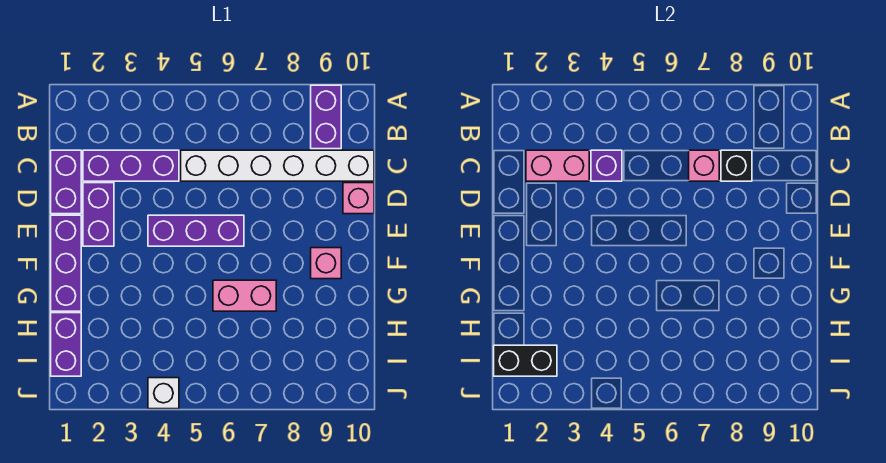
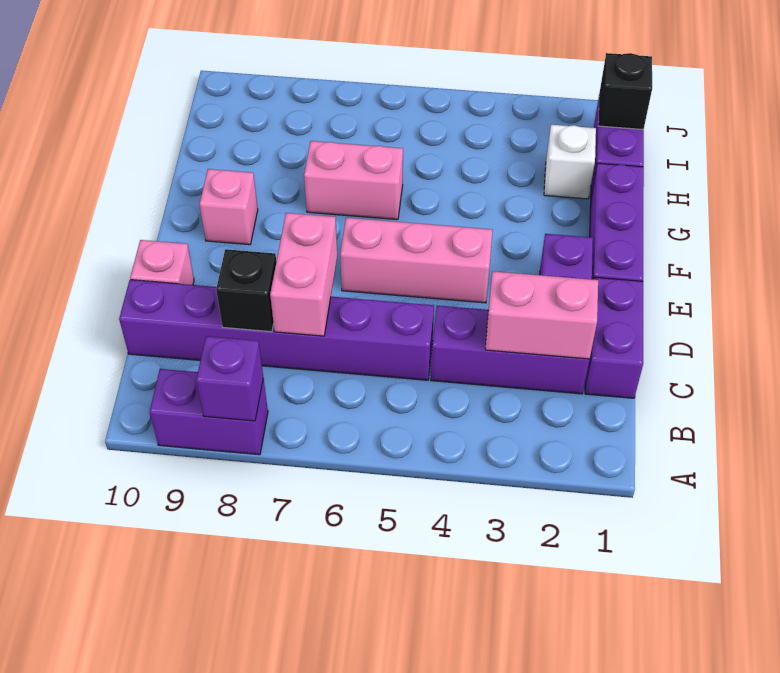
purple brick A9:B9 level 1 -> purple brick A8:A9 level 1
purple brick C4 level 2 -> purple brick A8 level 2
white brick C5:C10 level 1 -> purple brick C5:C10 level 1
pink brick C7 level 2 -> pink brick C7:D7 level 2
purple brick E4:E6 level 1 -> pink brick E4:E6 level 1
black brick I1:I2 level 2 -> black brick I1 level 2
white brick J4 level 1 -> white brick H2 level 1

